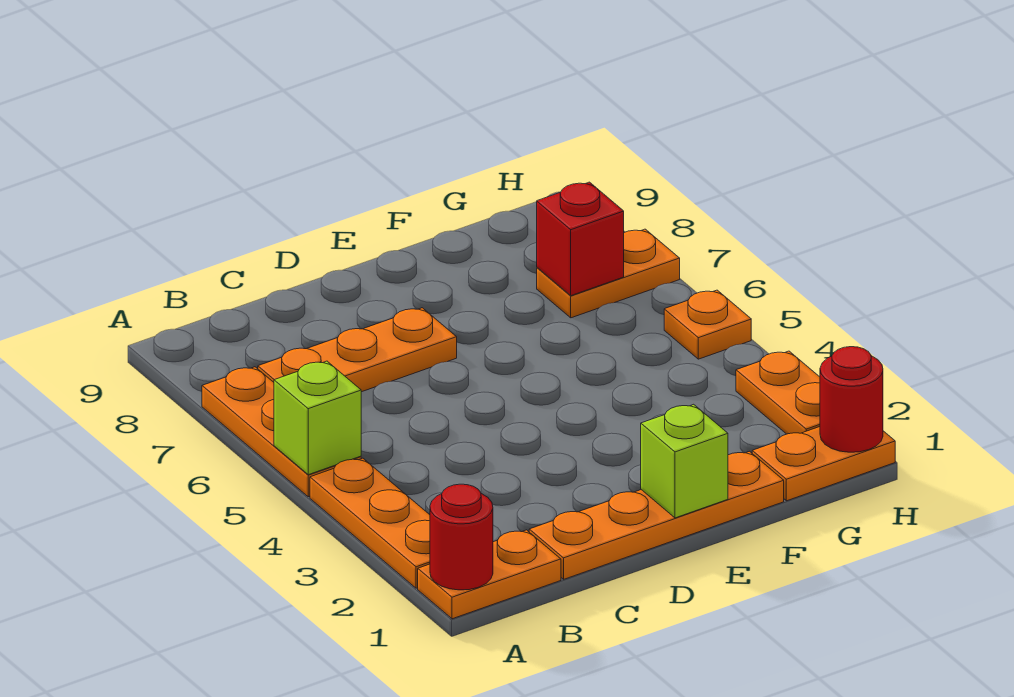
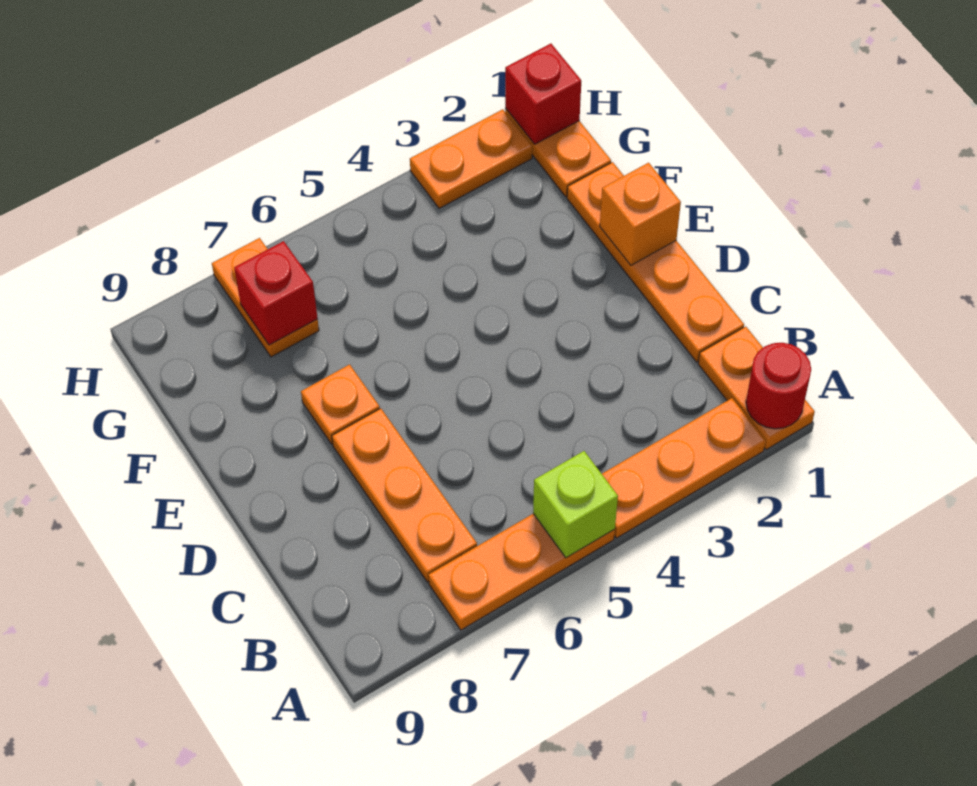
lime brick E1 level 2 -> orange brick E1 level 2
red round brick H1 level 2 -> red brick H1 level 2
orange plate H5 level 1 -> orange plate E7 level 1

